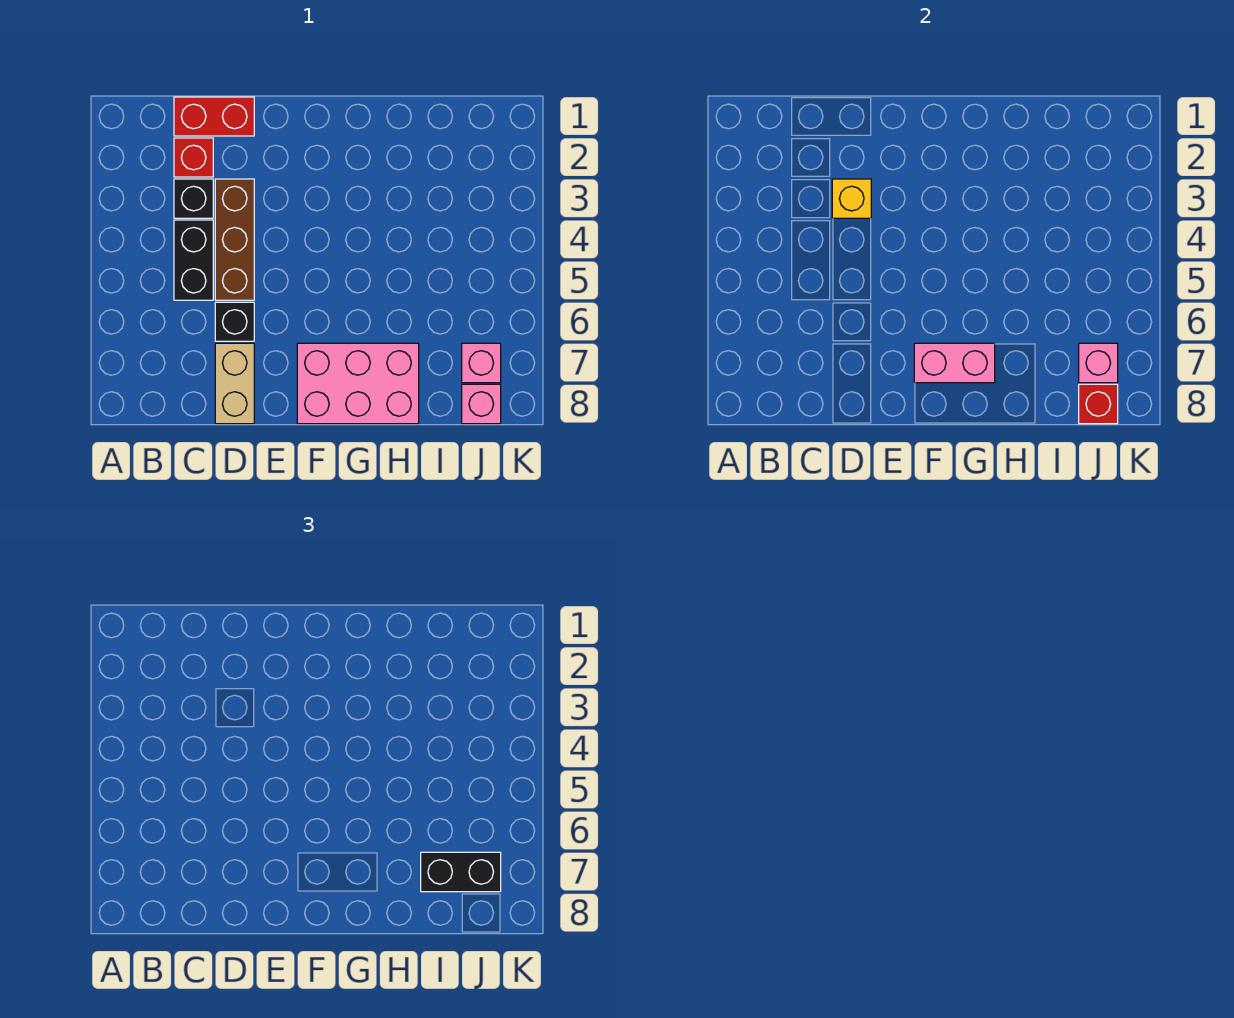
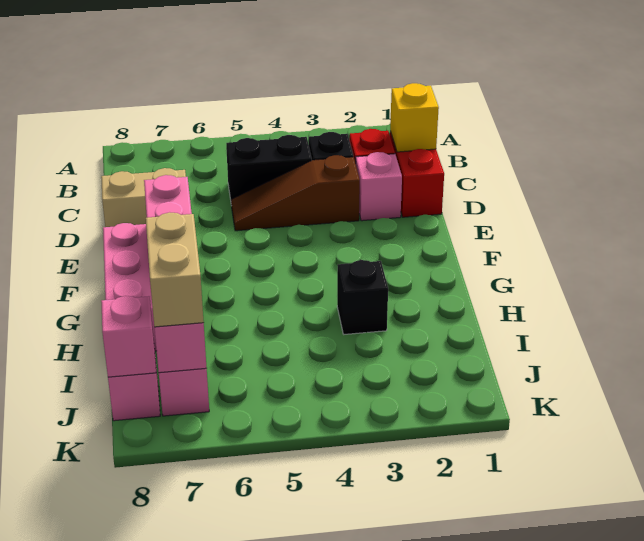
none -> pink brick D2 level 1
brown brick D3:D5 level 1 -> brown slope D3:D5 level 1 top 3
yellow brick D3 level 2 -> yellow brick C1 level 2
black brick D6 level 1 -> black brick H3 level 1
black brick I7:J7 level 3 -> tan brick I7:J7 level 3
red brick J8 level 2 -> pink brick J8 level 2

